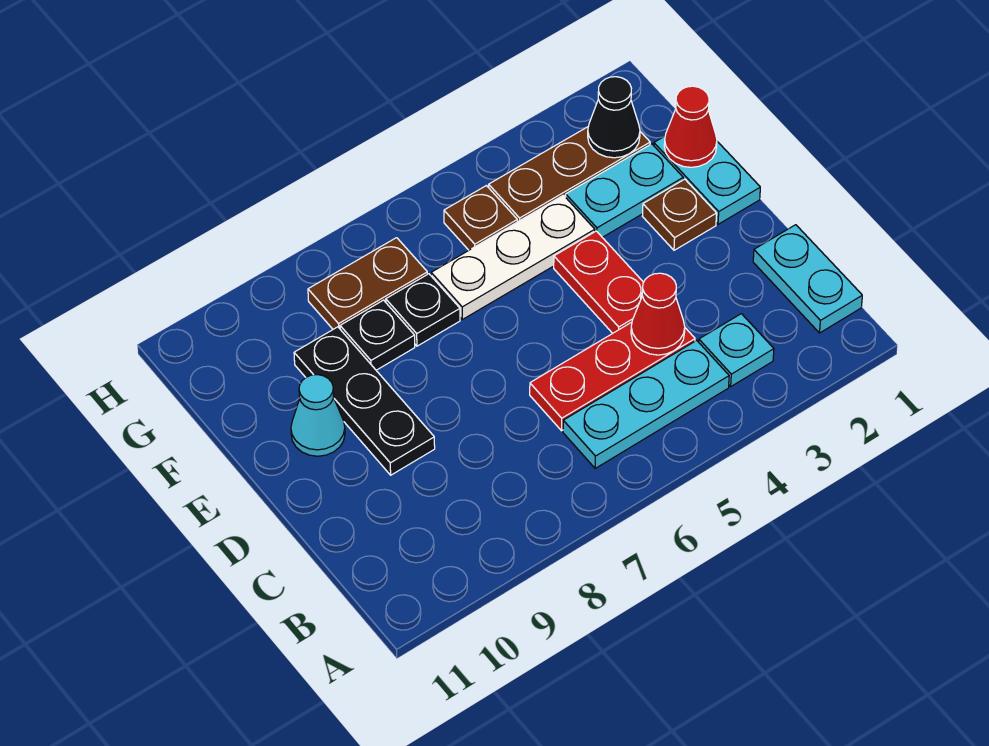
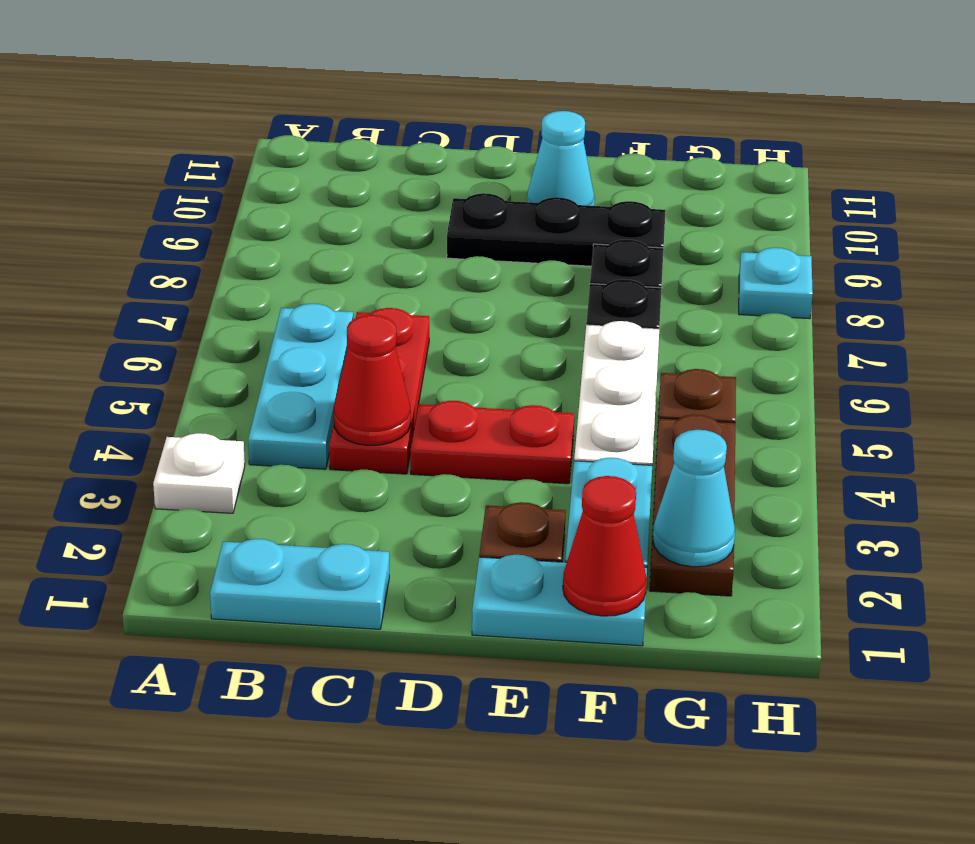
none -> white plate A3 level 1
cyan plate B3 level 1 -> cyan plate H8 level 1
black cone G2 level 2 -> cyan cone G2 level 2
brown plate G7:G8 level 1 -> none

